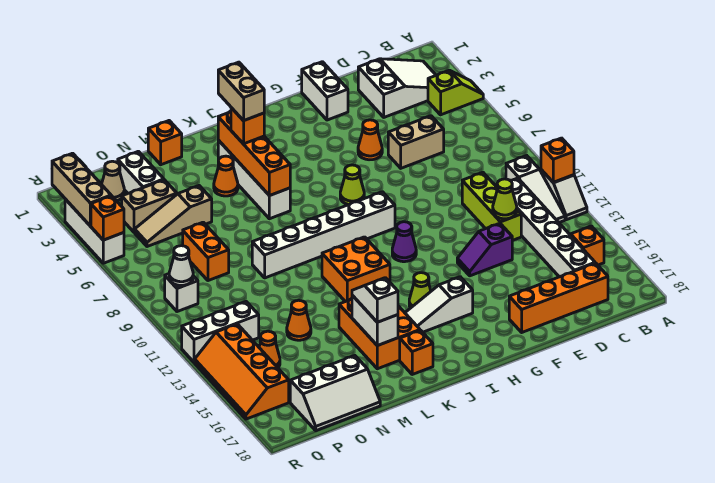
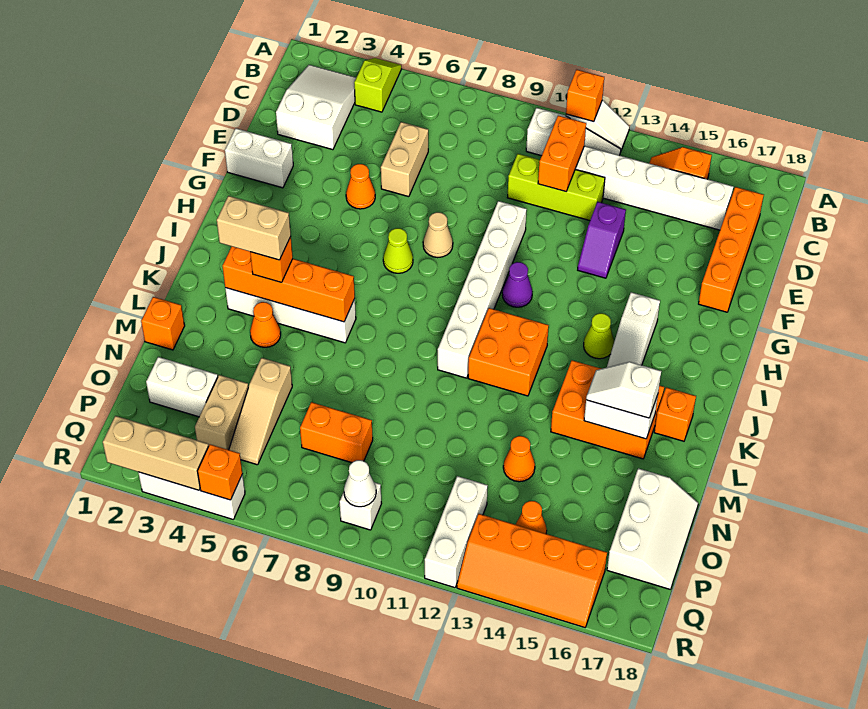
none -> orange brick C11:D11 level 2
lime cone D12 level 2 -> none
white brick H9:M9 level 1 -> white brick F10:K10 level 1
tan cone P2 level 1 -> tan cone G8 level 1

